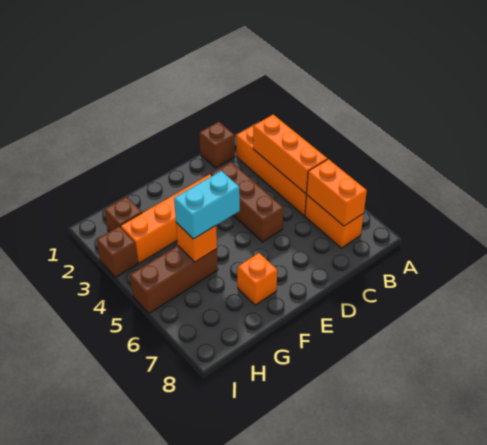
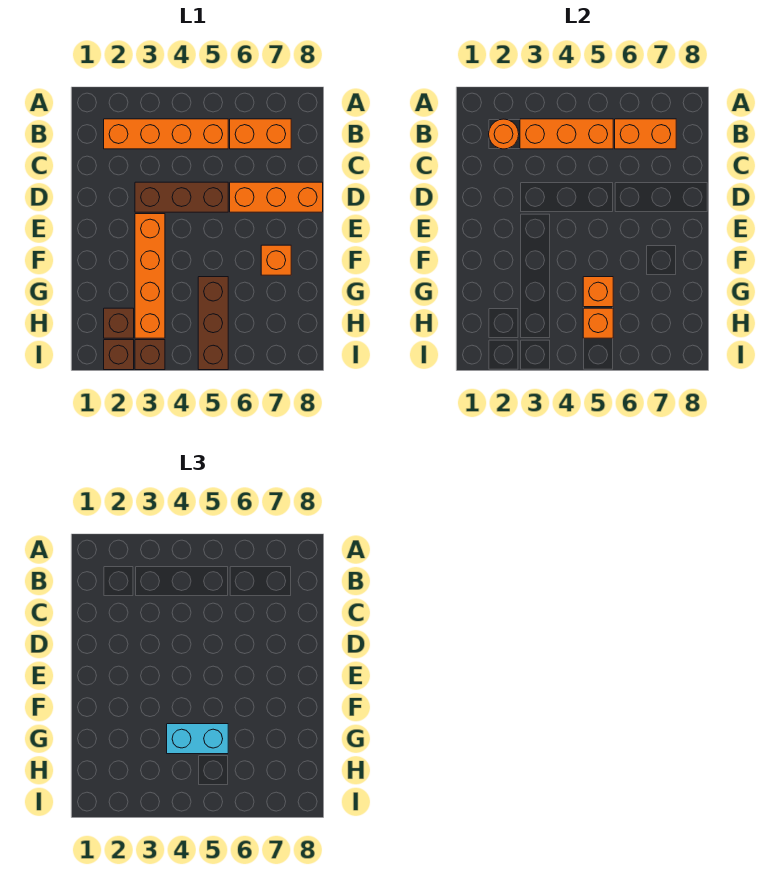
none -> orange round brick B2 level 2
brown brick C1 level 1 -> brown brick I2 level 1
none -> orange brick D6:D8 level 1
cyan brick F5:G5 level 3 -> cyan brick G4:G5 level 3
none -> orange brick H5 level 2

